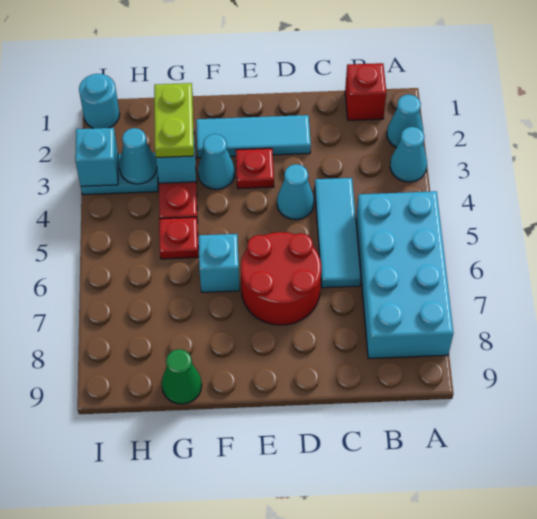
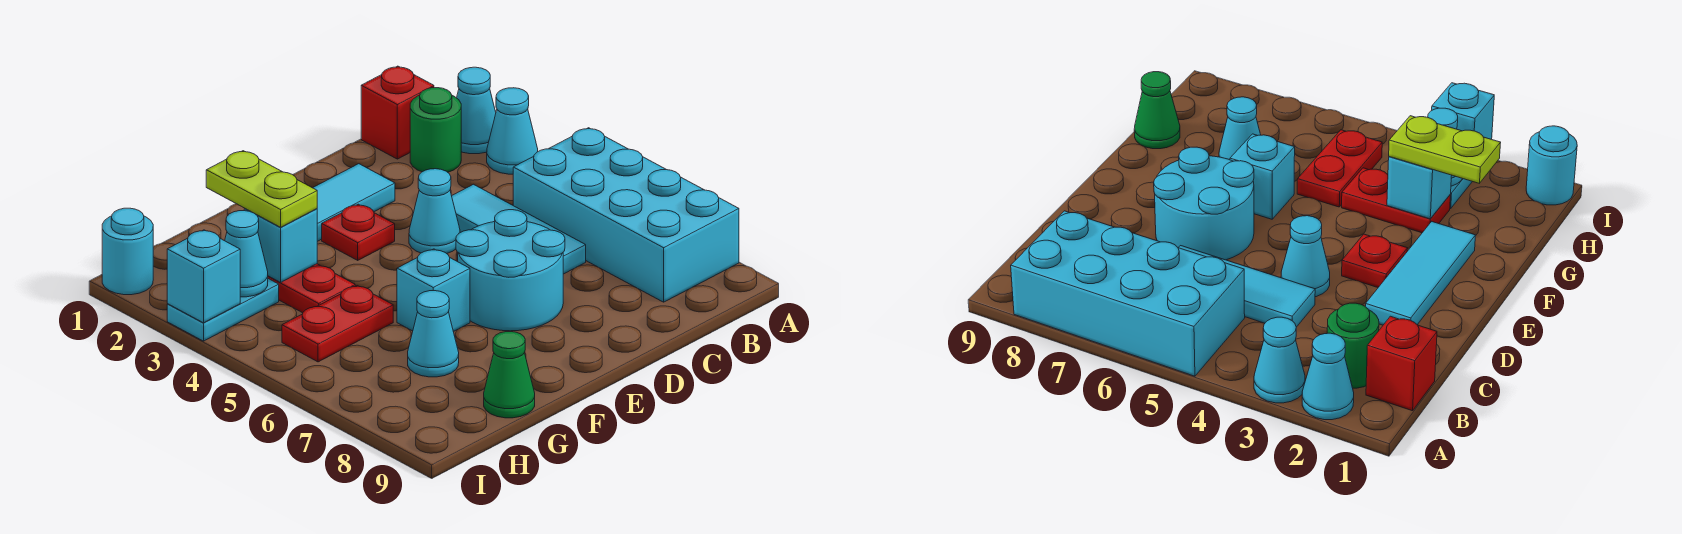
none -> green round brick B2 level 1
red round brick D6:E7 level 1 -> cyan round brick D6:E7 level 1
cyan cone F3 level 1 -> cyan cone G7 level 1
red plate G5 level 1 -> red plate G5:H5 level 1

